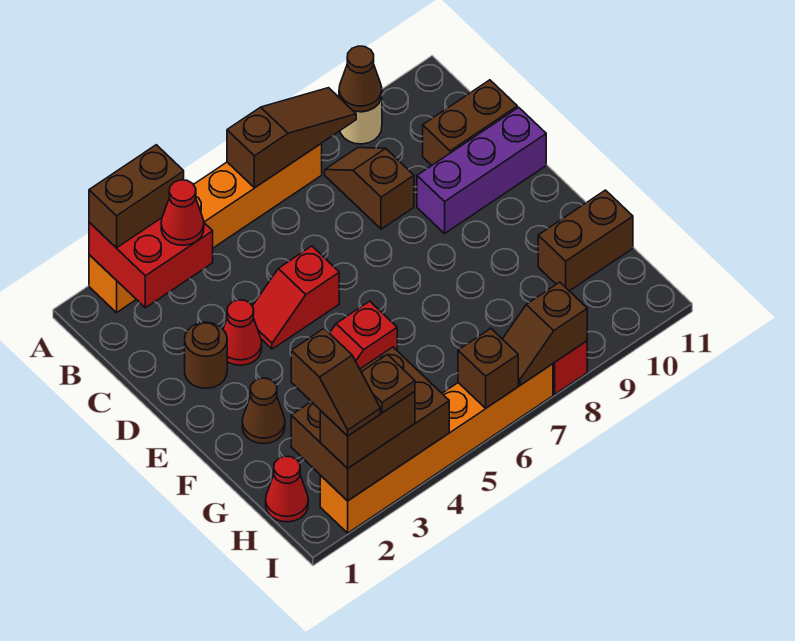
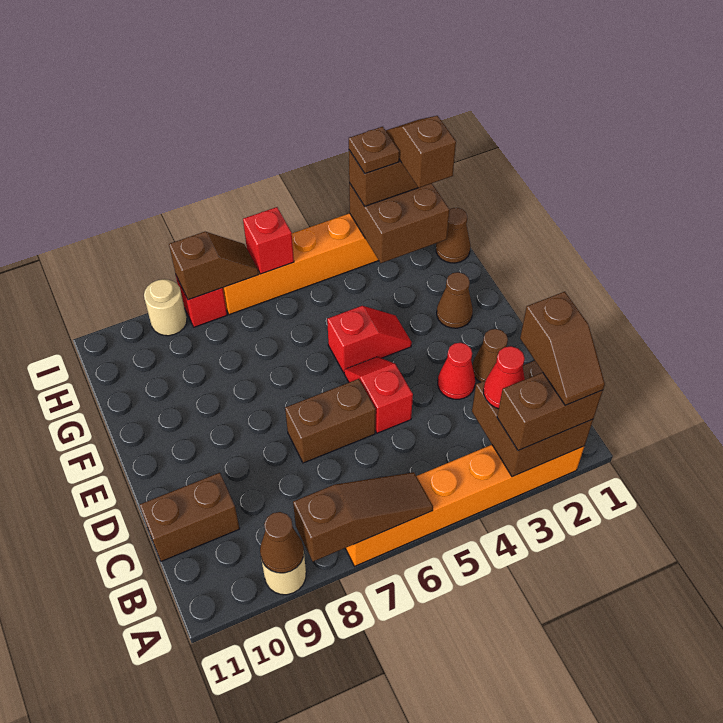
red brick A2:B3 level 2 -> brown brick A2:B3 level 2
brown slope A6:A8 level 2 top 6 -> brown slope A6:A8 level 2 top 8
brown slope B8:C8 level 1 top C -> brown slope A2:B2 level 4 top B
brown round brick D2 level 1 -> brown cone D2 level 1
red slope D4:D5 level 1 top 5 -> red slope D5:E5 level 1 top D
purple brick D9:D11 level 1 -> none
brown brick G10:G11 level 1 -> brown brick D6:D7 level 1
red cone H1 level 1 -> brown cone H1 level 1
brown brick H2:I4 level 2 -> brown brick H2:I3 level 2
brown brick I6 level 2 -> red brick I6 level 2
none -> tan round brick I9 level 1

